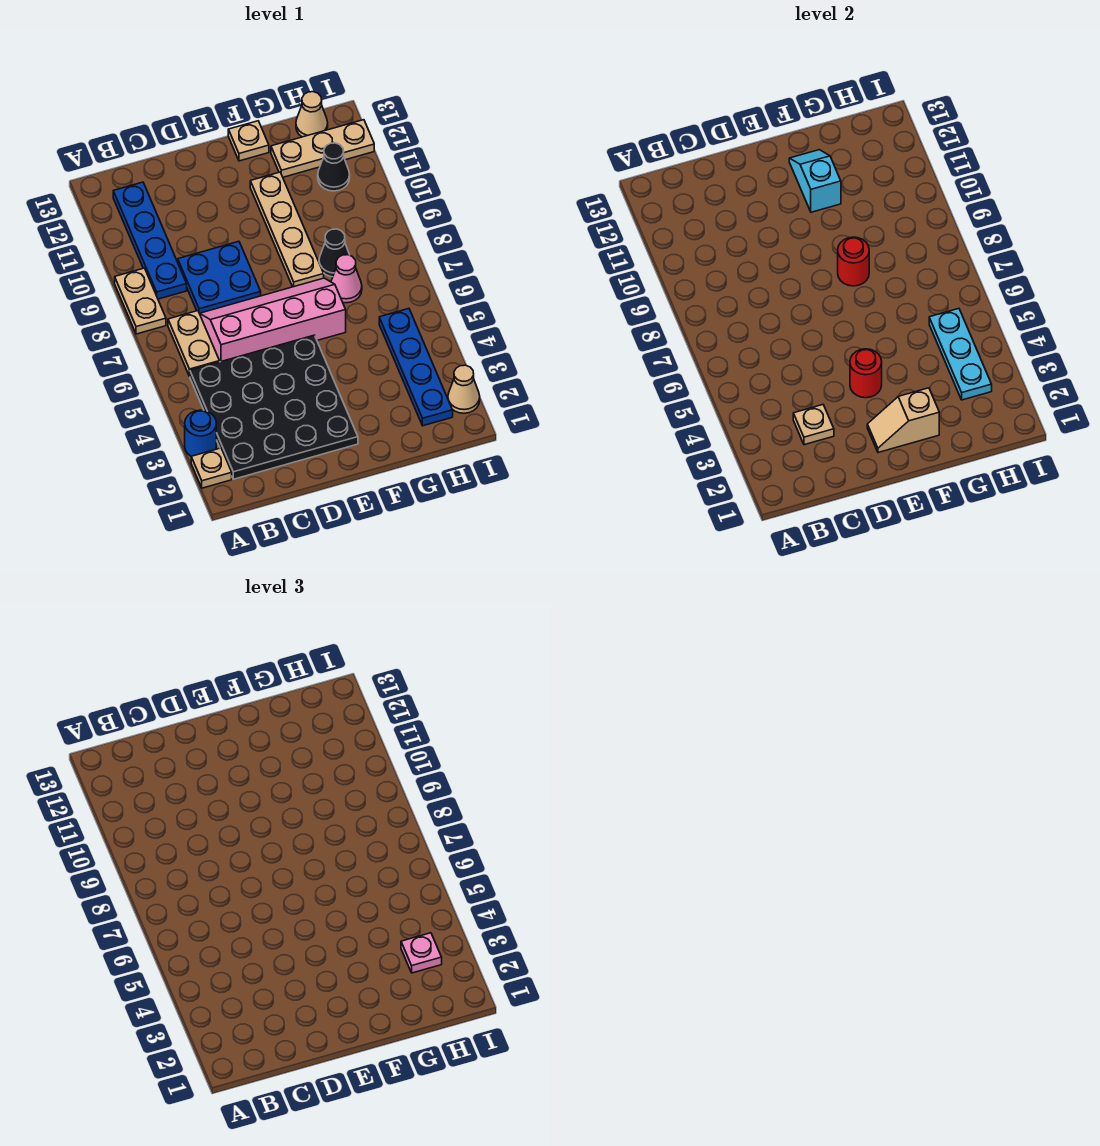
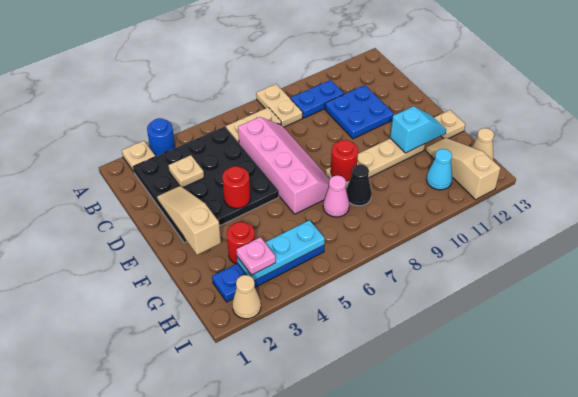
tan plate A8:A9 level 1 -> tan plate A8:B8 level 1
blue plate B9:B12 level 1 -> blue plate B9:B10 level 1
blue plate C8:D9 level 1 -> blue plate C10:D11 level 1
tan slope E2:F2 level 2 top F -> tan slope D2:F2 level 2 top F
none -> red round brick G3 level 1
tan plate G12:I12 level 1 -> tan slope G12:I12 level 1 top I
black cone H11 level 1 -> cyan cone H11 level 1

